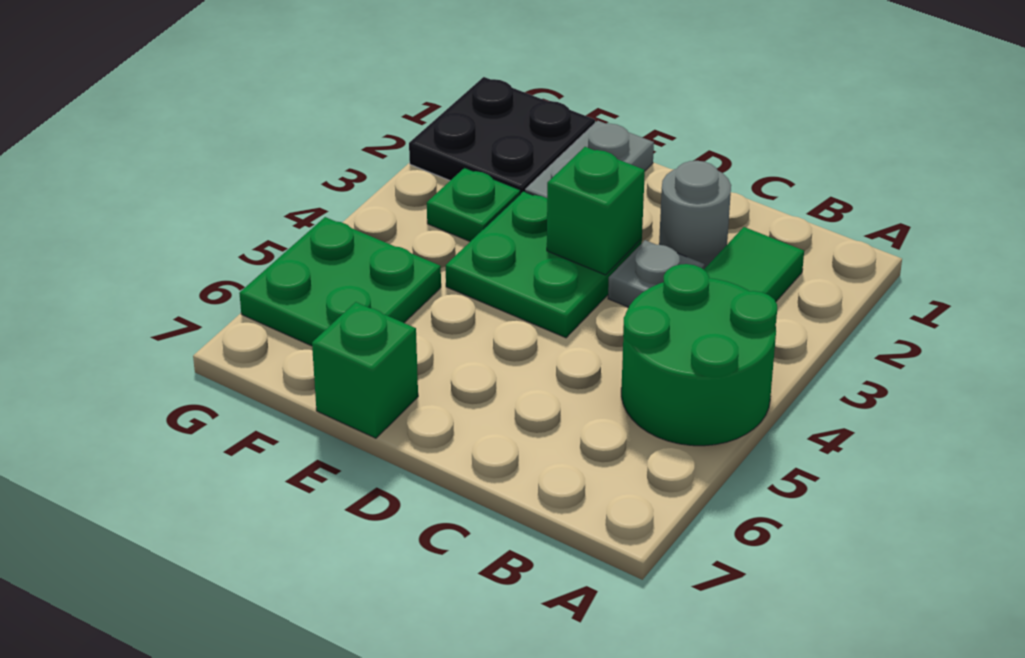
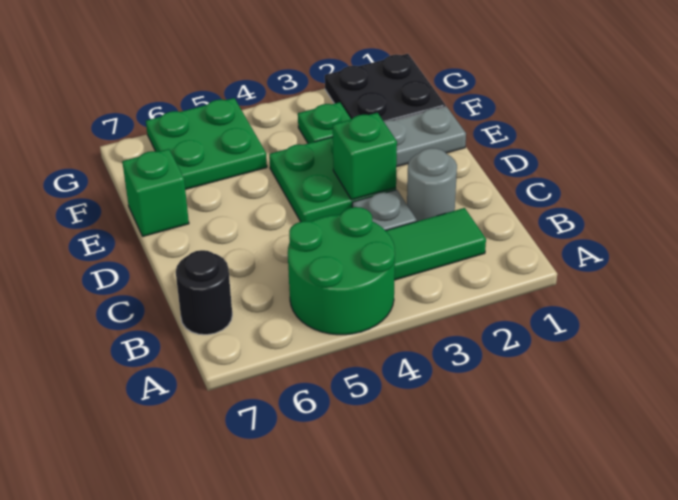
none -> black round brick B7 level 1

